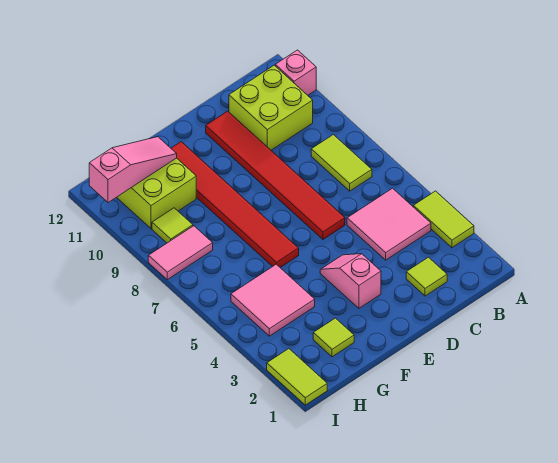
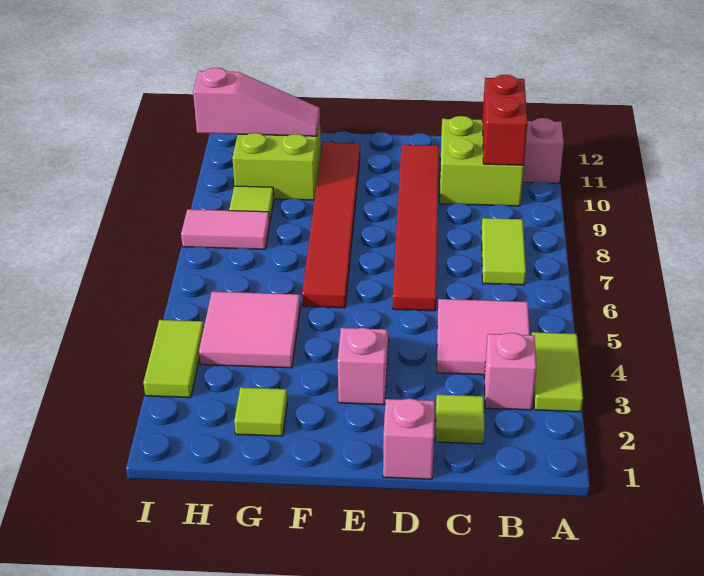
none -> pink brick B3 level 1
none -> red brick B10:B11 level 2
none -> pink brick D1 level 1
lime tile I1:I2 level 1 -> lime tile I3:I4 level 1

